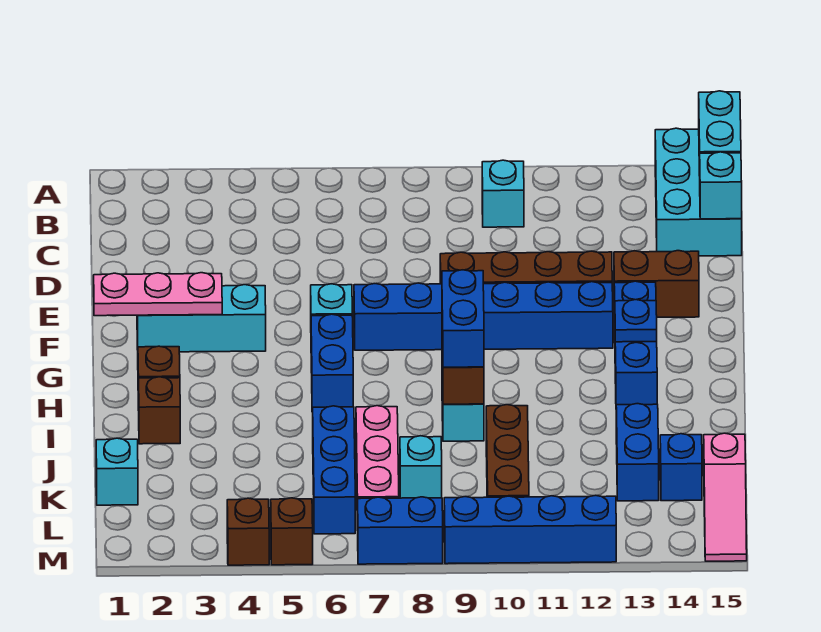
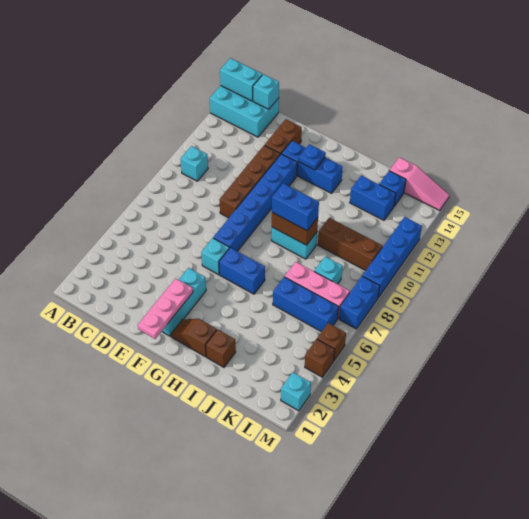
cyan brick K1 level 1 -> cyan brick M2 level 1

